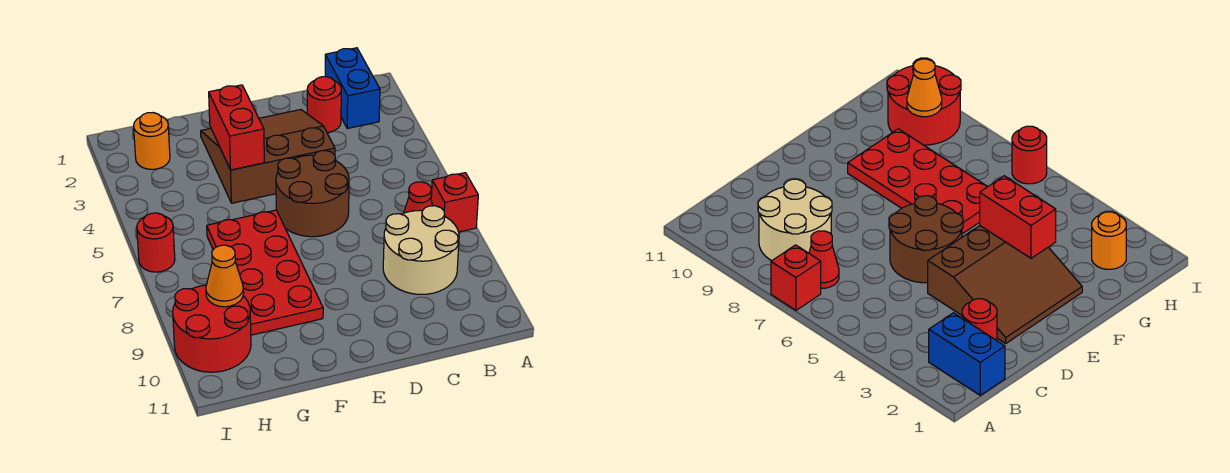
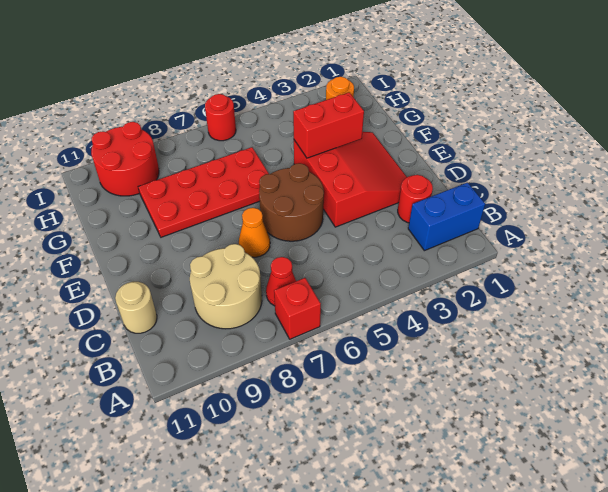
none -> tan round brick C11 level 1
brown slope D2:F4 level 1 top 4 -> red slope D2:F4 level 1 top 4
orange cone H9 level 2 -> orange cone D7 level 1

